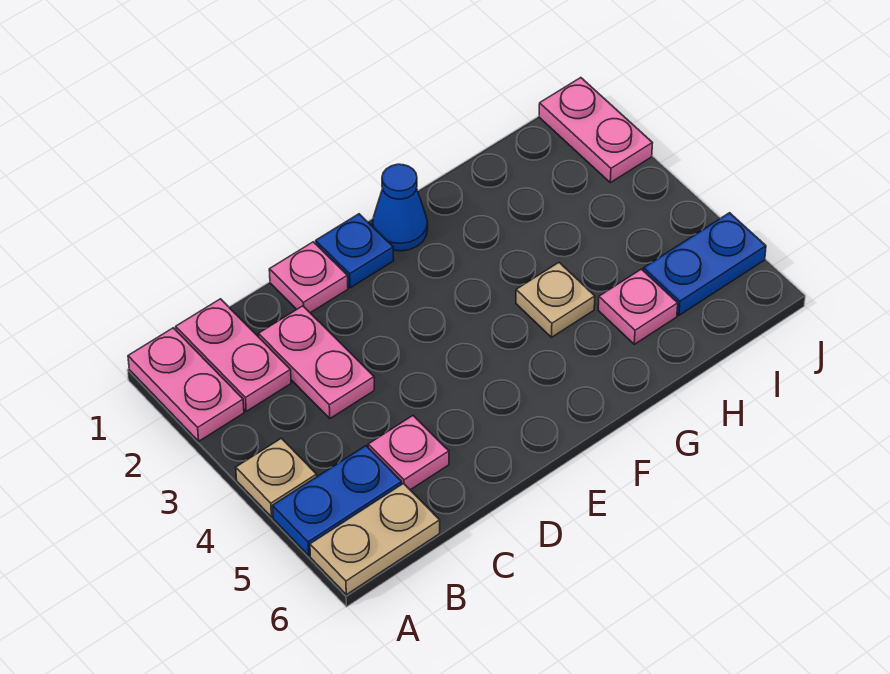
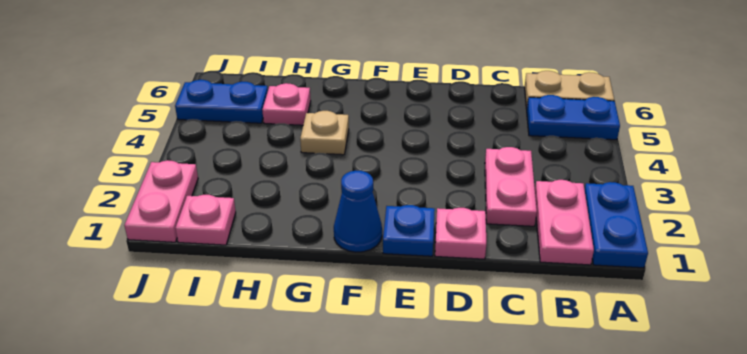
pink plate A1:A2 level 1 -> blue plate A1:A2 level 1
tan plate A4 level 1 -> none
pink plate C5 level 1 -> pink plate I1 level 1

